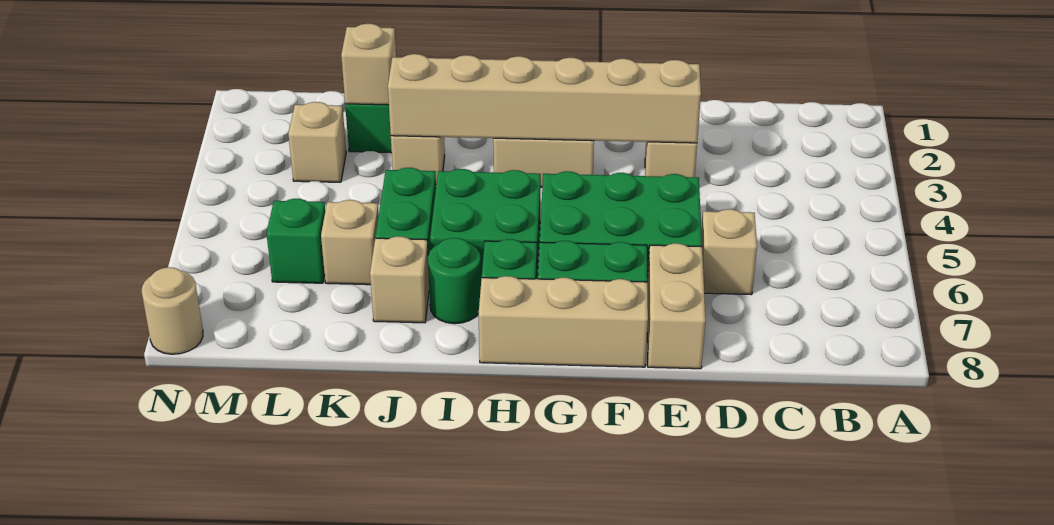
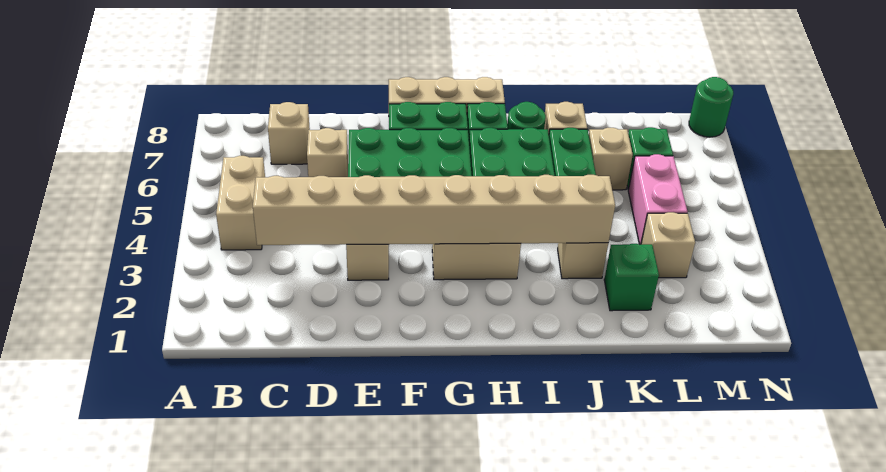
tan brick E3:J3 level 2 -> tan brick C3:J3 level 2
tan brick E7:E8 level 1 -> tan brick B4:B5 level 1
tan brick K2 level 2 -> tan brick C7 level 1
none -> pink brick L4:L5 level 1
tan round brick N8 level 1 -> green round brick N8 level 1

